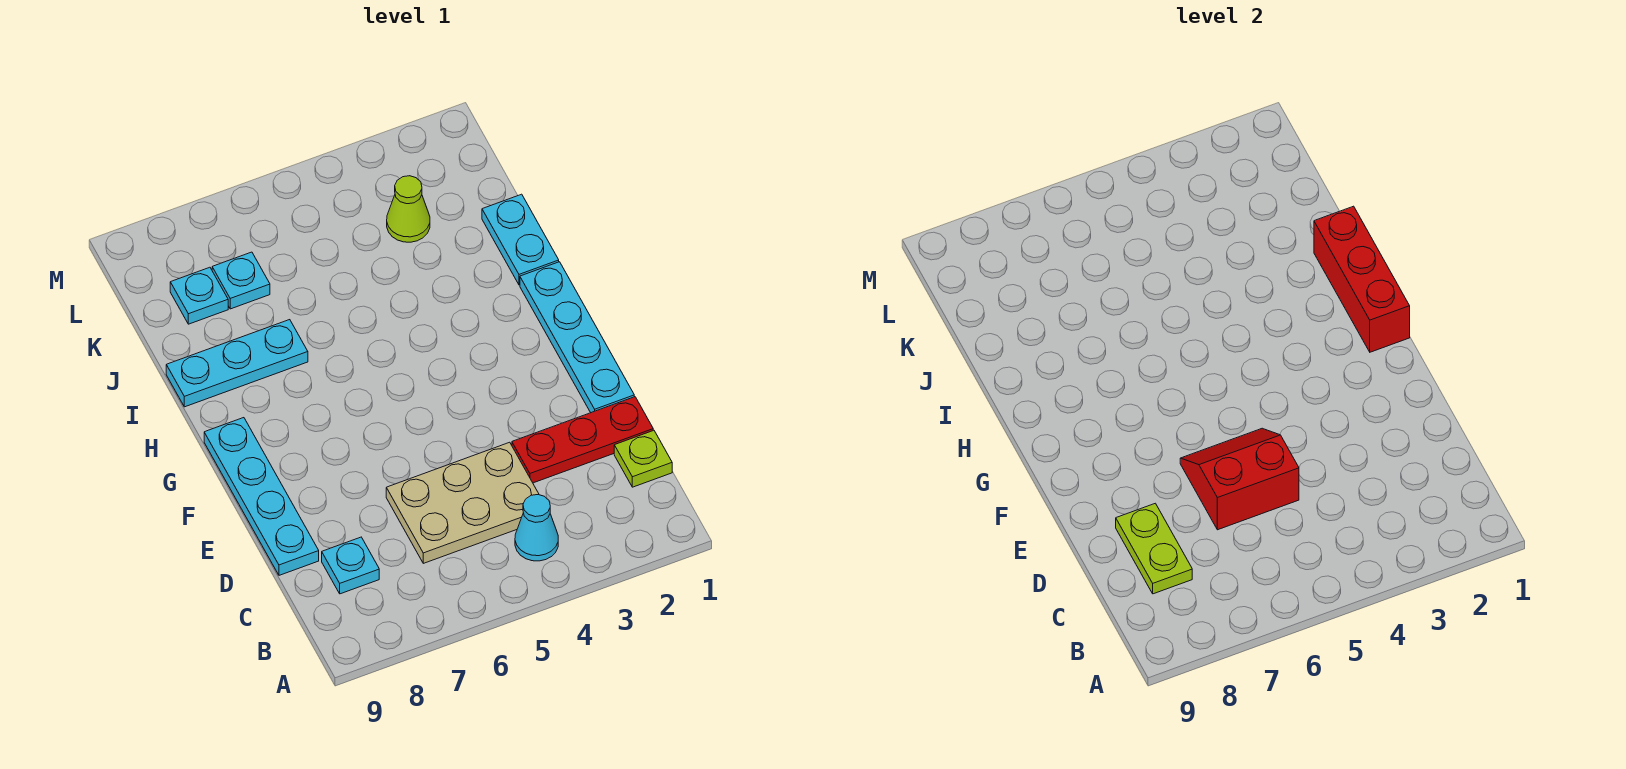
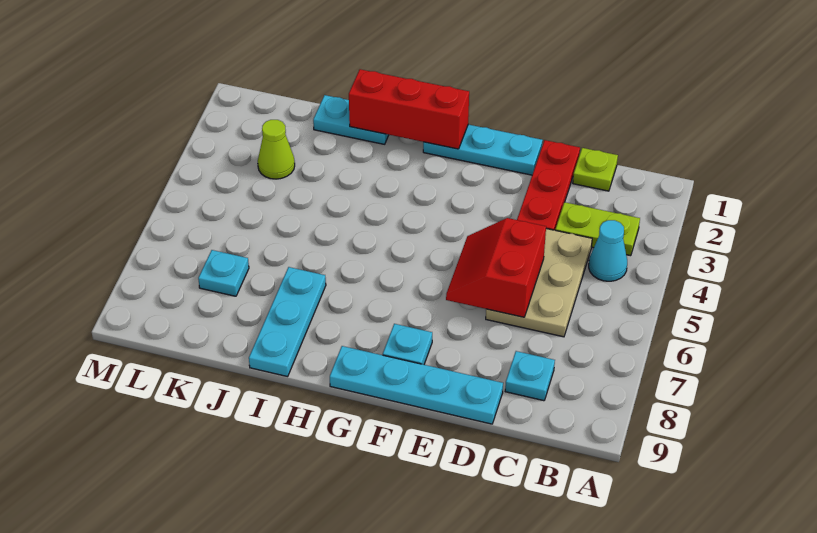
lime plate C8:D8 level 2 -> lime plate B3:C3 level 1
cyan plate E1:H1 level 1 -> cyan plate E1:G1 level 1
cyan plate K8 level 1 -> cyan plate F8 level 1

